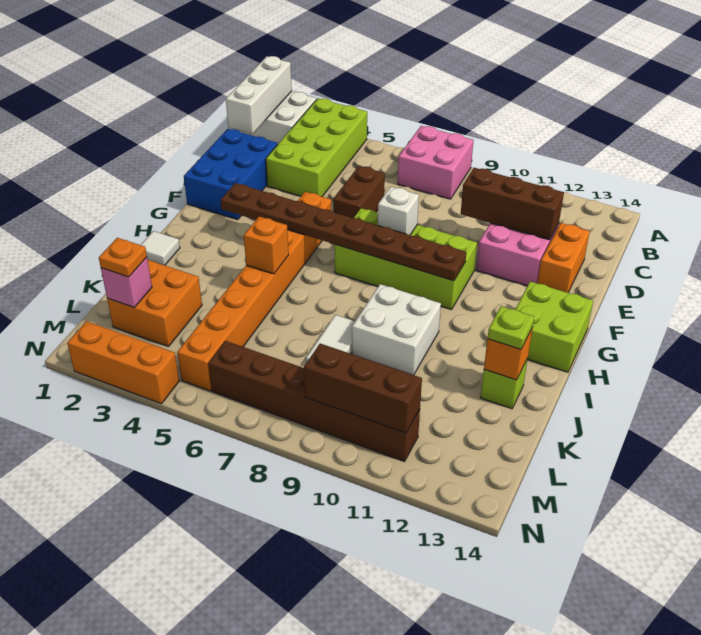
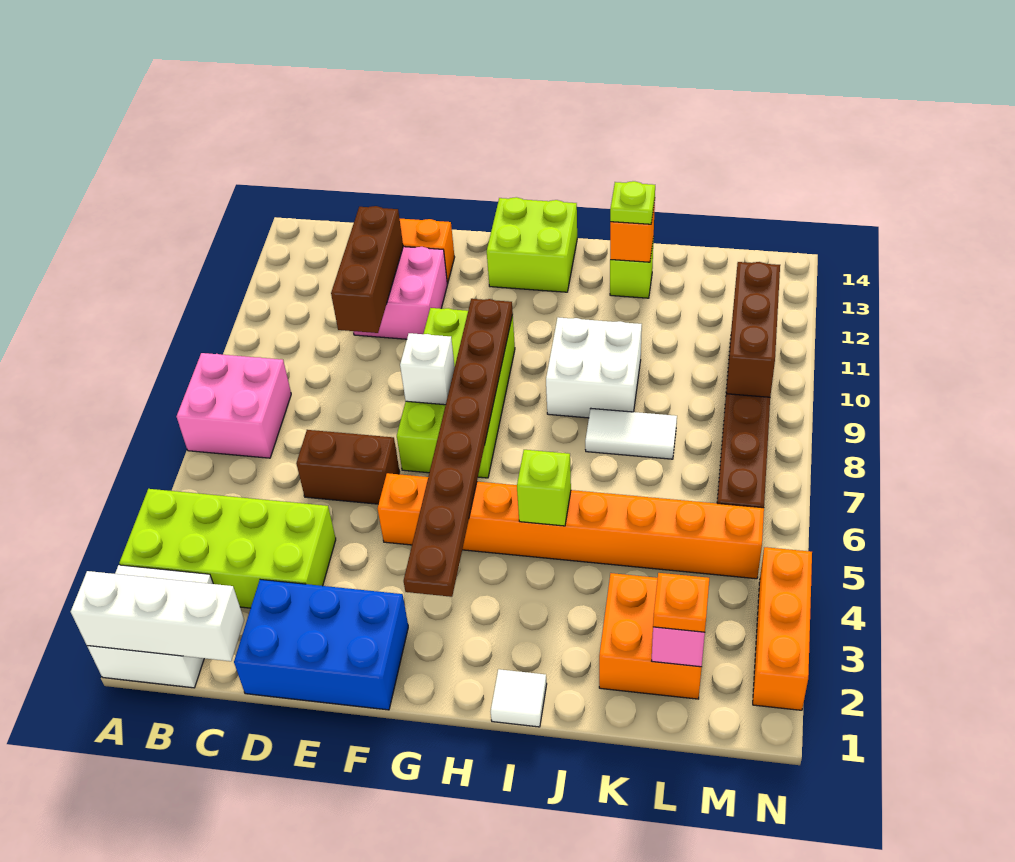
orange brick I5 level 2 -> lime brick I5 level 2

